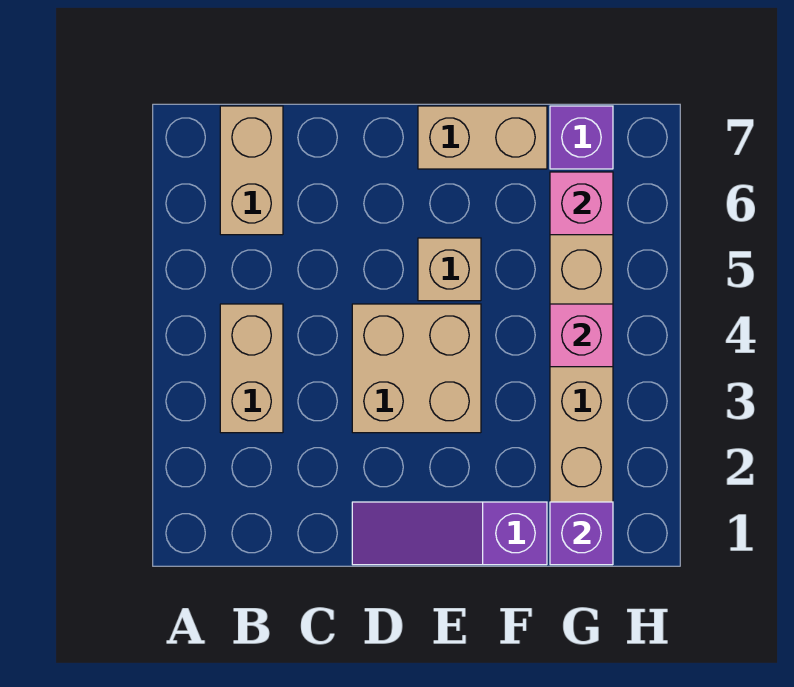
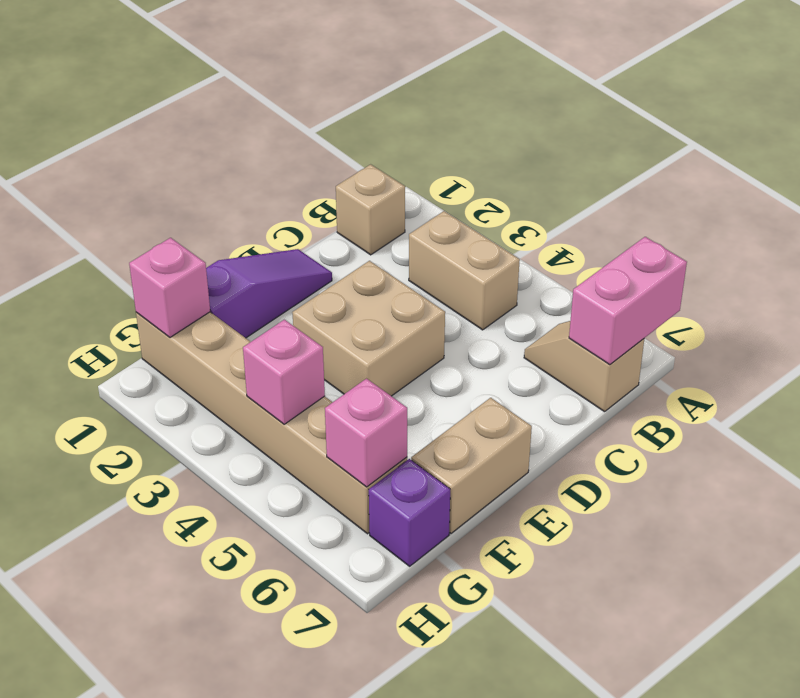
none -> pink brick A7:B7 level 2
tan brick B6:B7 level 1 -> tan slope B6:B7 level 1 top 7
tan brick E5 level 1 -> tan brick B1 level 1
purple brick G1 level 2 -> pink brick G1 level 2

